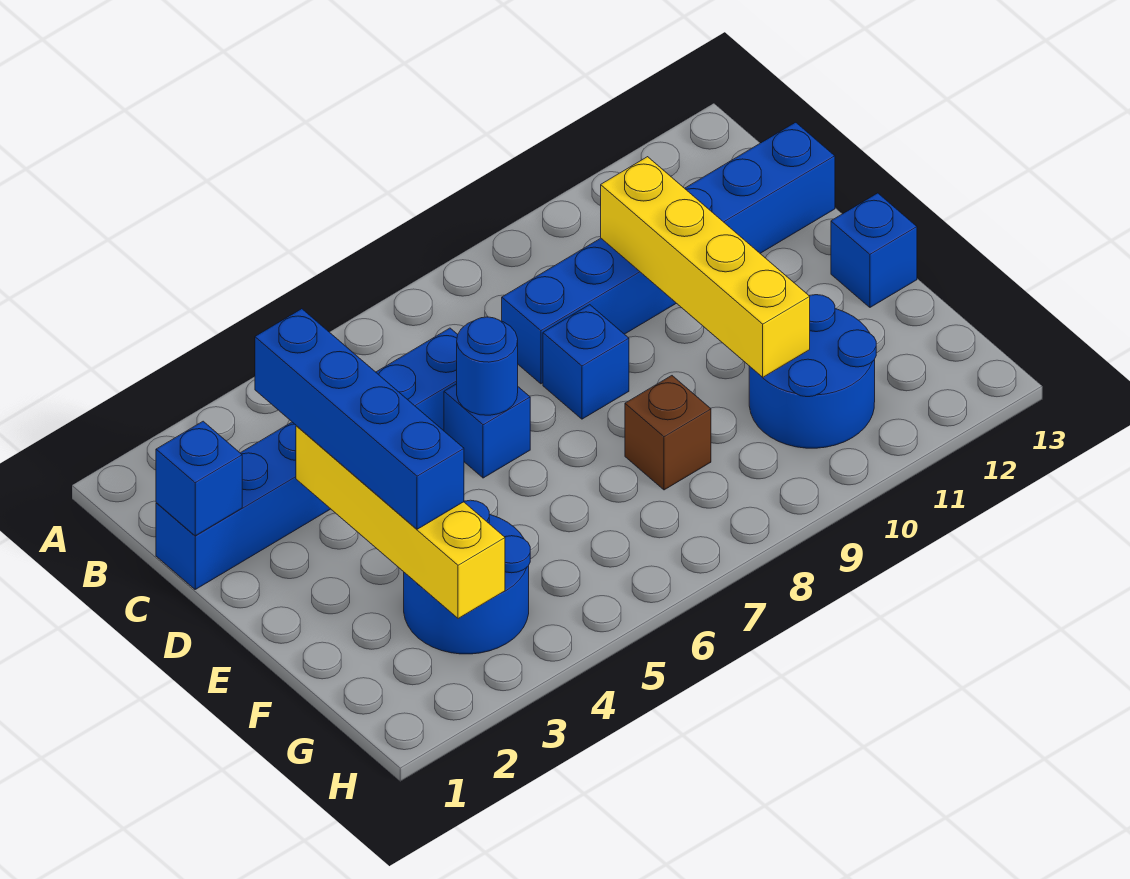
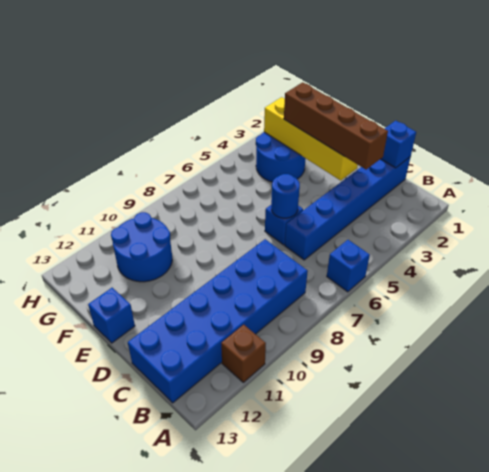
blue brick C3:F3 level 3 -> brown brick C3:F3 level 3
blue brick C8:C13 level 1 -> blue brick B8:C13 level 1
yellow brick C10:F10 level 2 -> none
blue brick D8 level 1 -> blue brick A6 level 1
brown brick F8 level 1 -> brown brick A11 level 1

